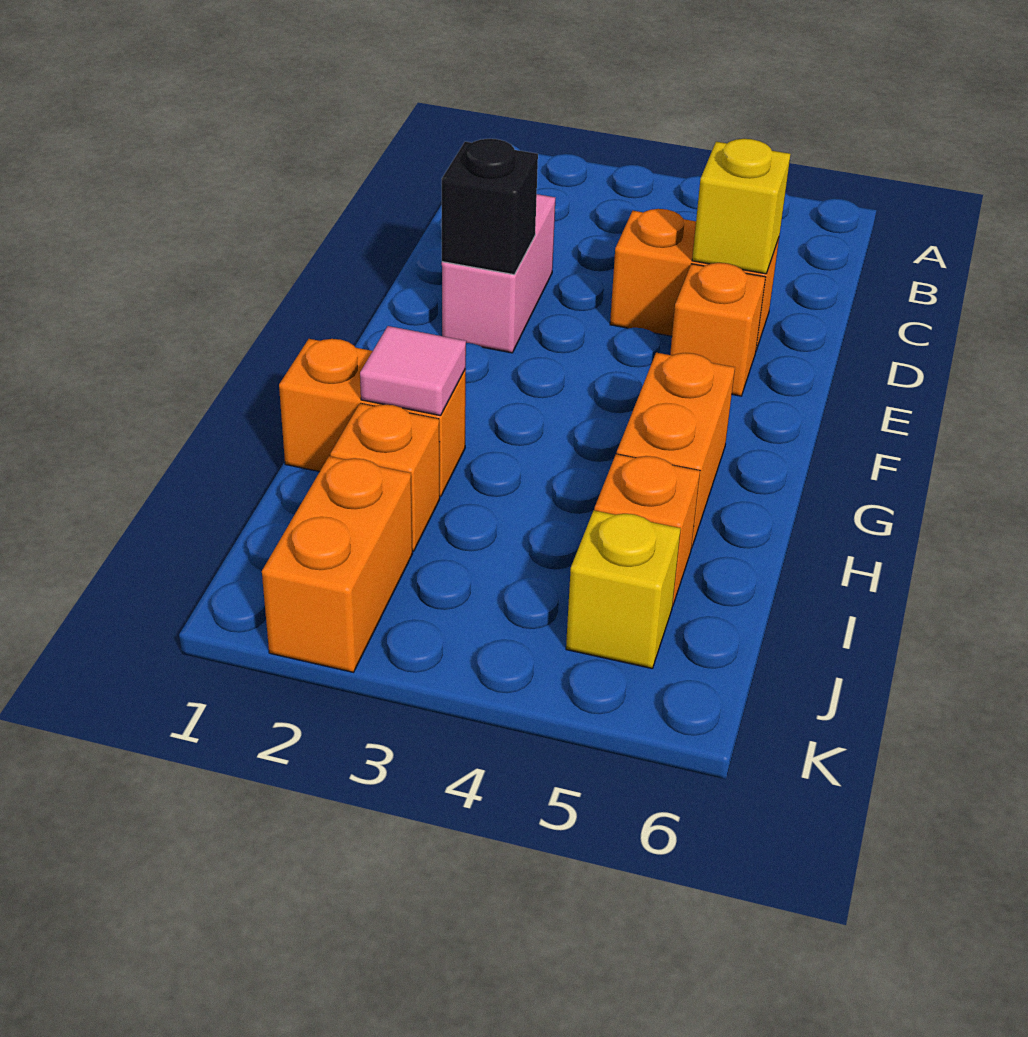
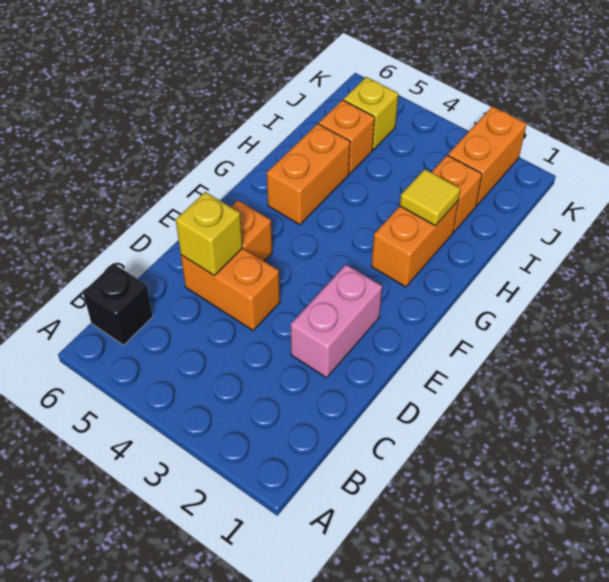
black brick E2 level 2 -> black brick B6 level 1
orange brick H1:H2 level 1 -> orange brick G2:H2 level 1
pink tile H2 level 2 -> yellow tile H2 level 2

